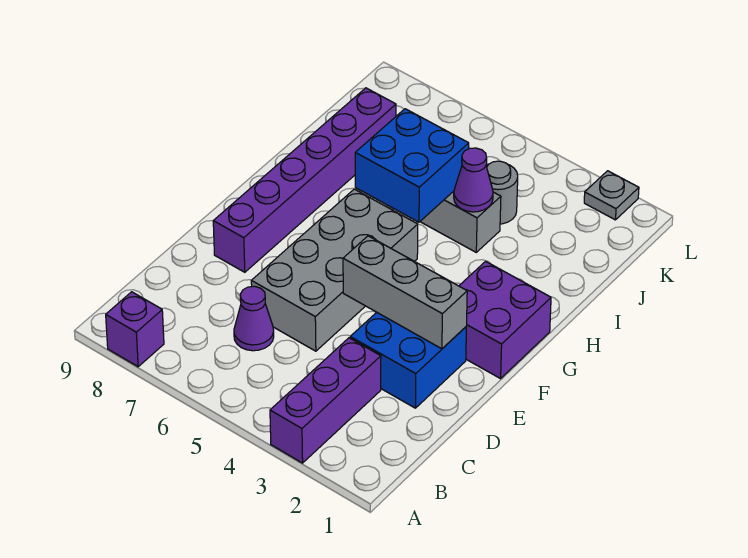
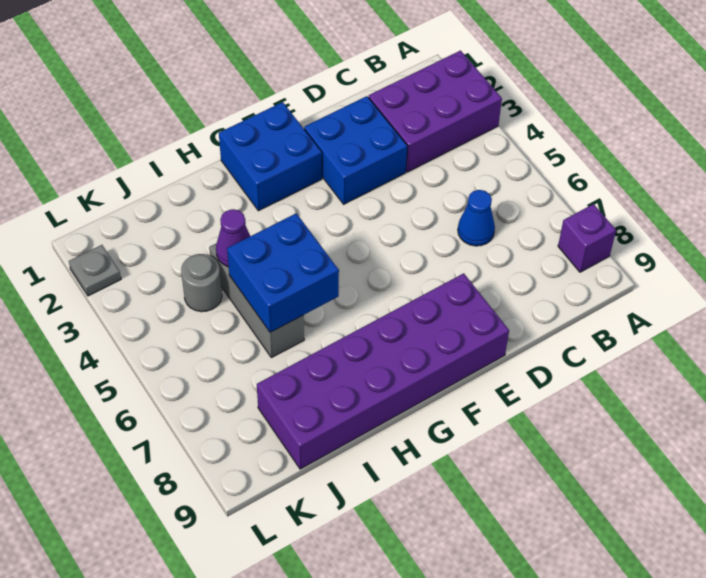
purple brick A3:C3 level 1 -> purple brick A2:C3 level 1
purple cone C6 level 1 -> blue cone C6 level 1
grey brick D5:G6 level 1 -> none
grey brick E2:E4 level 2 -> none
purple brick E8:J8 level 1 -> purple brick E8:J9 level 1
purple brick F1:G2 level 1 -> blue brick F1:G2 level 1

